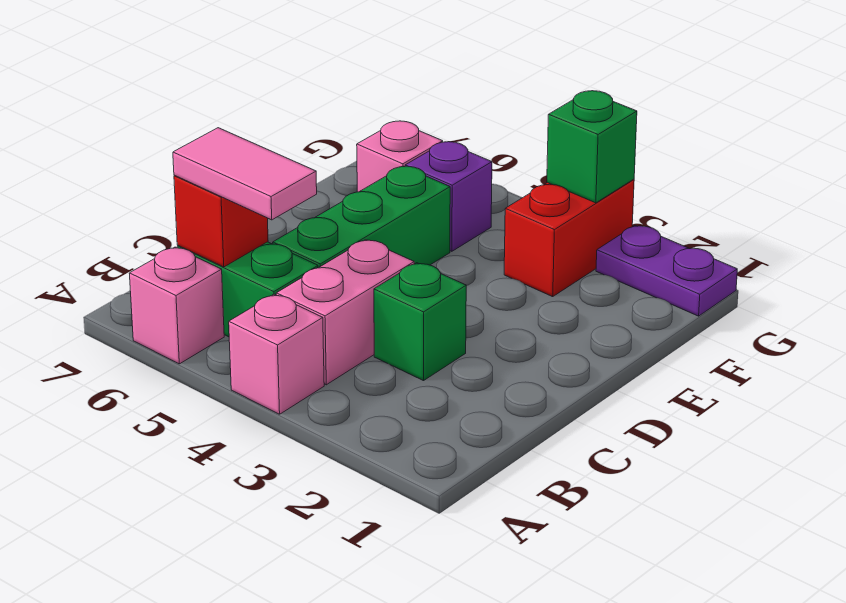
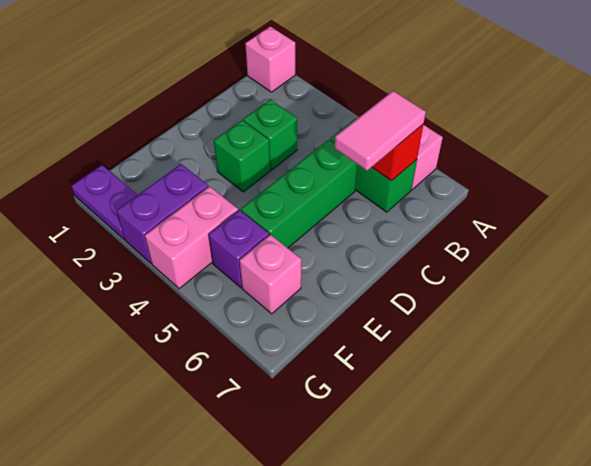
pink brick A4 level 1 -> pink brick A1 level 1
pink brick B4:C4 level 1 -> pink brick F4:G4 level 1
pink tile B5:B6 level 3 -> pink tile B6:C6 level 3
red brick F3:G3 level 1 -> purple brick F3:G3 level 1
green brick G3 level 2 -> green brick D3 level 1

